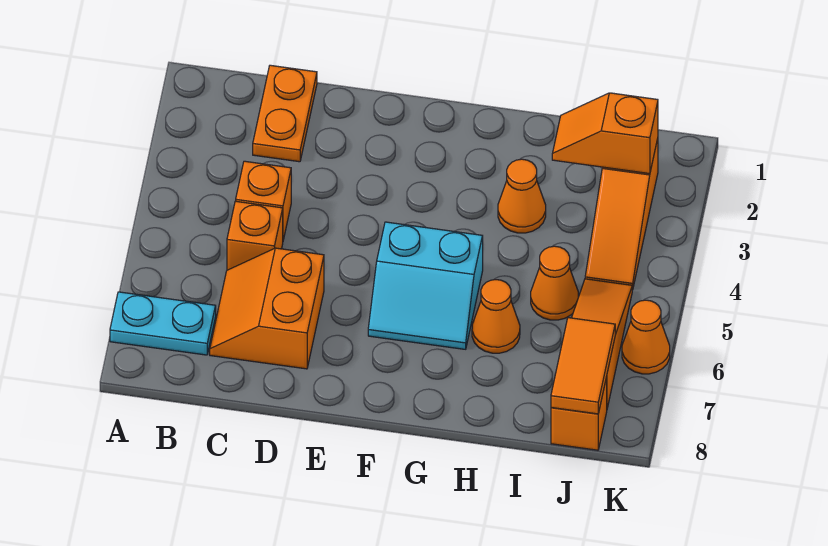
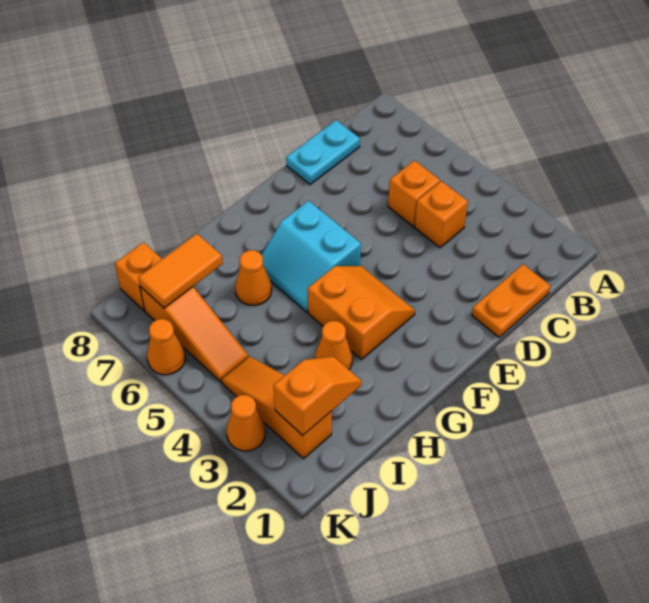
cyan plate A7:B7 level 1 -> cyan plate C8:D8 level 1
orange plate C1:C2 level 1 -> orange plate C1:D1 level 1
orange slope C6:D7 level 1 top D -> orange slope F3:G4 level 1 top G
cyan slope F5:G6 level 1 top 5 -> cyan slope F5:G6 level 1 top F
orange cone I5 level 1 -> orange cone K3 level 1
orange tile J7:J8 level 2 -> orange tile I7:J7 level 2

